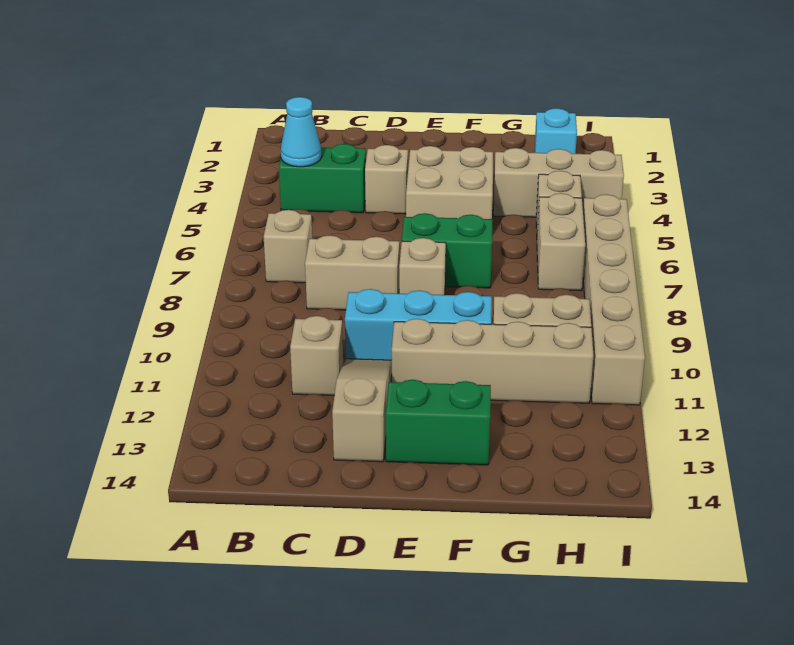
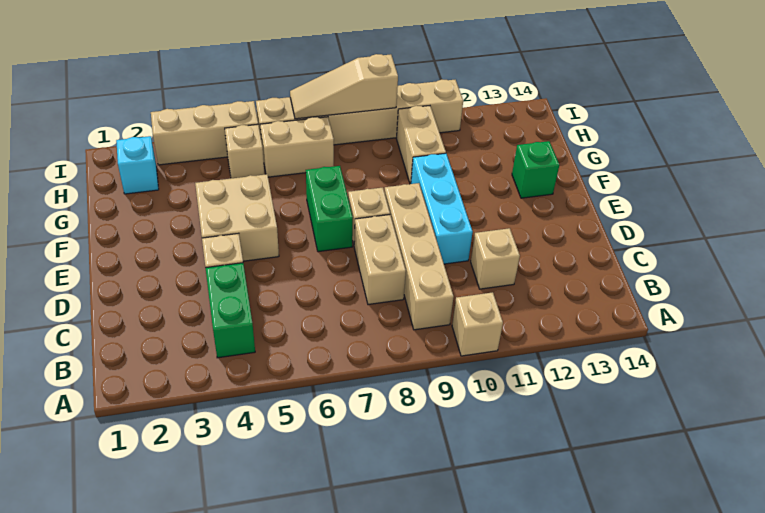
cyan cone B4 level 2 -> none
tan brick B7 level 1 -> tan brick A10 level 1
tan slope D11:D13 level 1 top 13 -> tan slope I7:I9 level 2 top 9
tan brick E11:H11 level 1 -> tan brick B9:E9 level 1
green brick E13:F13 level 1 -> green brick F13 level 1
tan brick G4:I4 level 1 -> tan brick I3:I5 level 1

